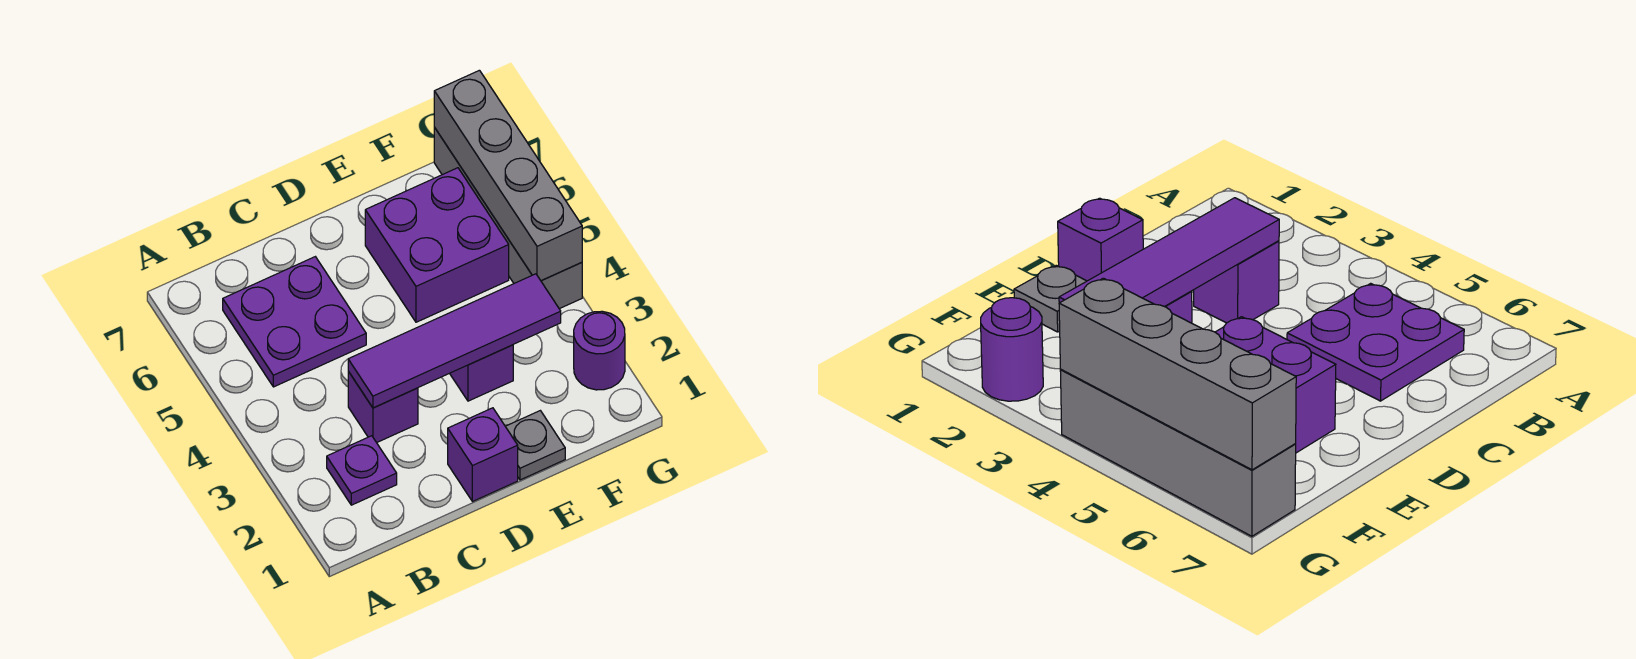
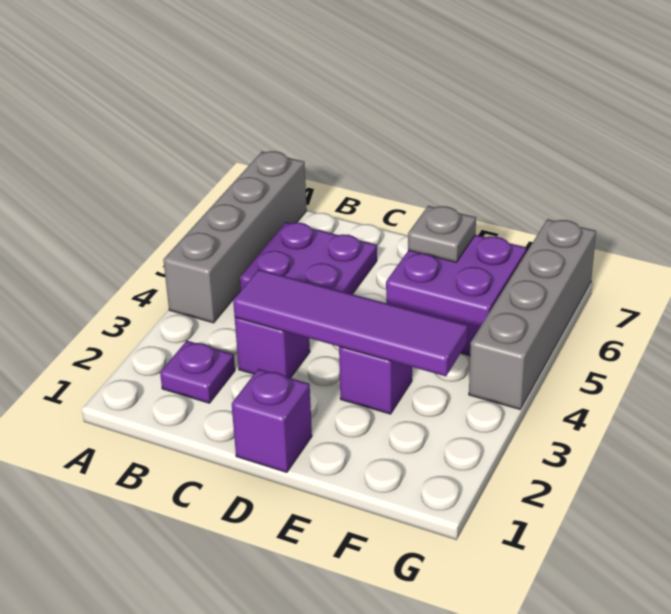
grey plate E1 level 1 -> grey plate E6 level 2
purple round brick G2 level 1 -> none
grey brick G4:G7 level 2 -> grey brick A4:A7 level 1

